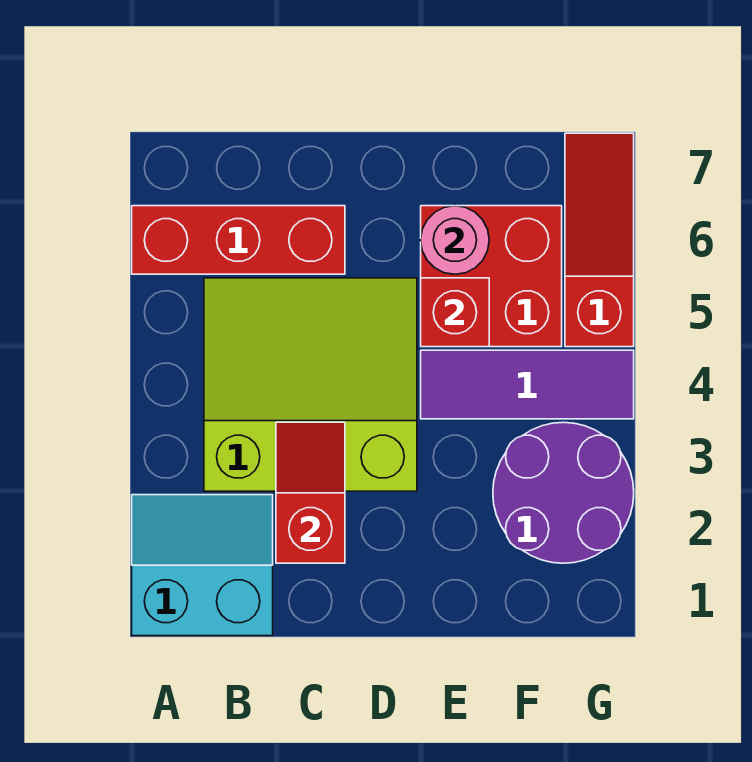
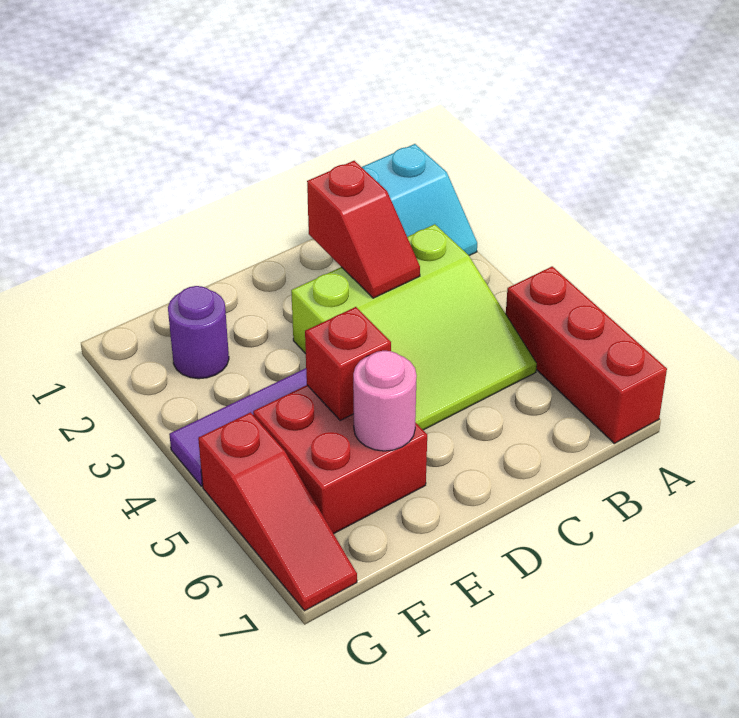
red brick A6:C6 level 1 -> red brick A5:A7 level 1
purple round brick F2:G3 level 1 -> purple round brick F2 level 1

